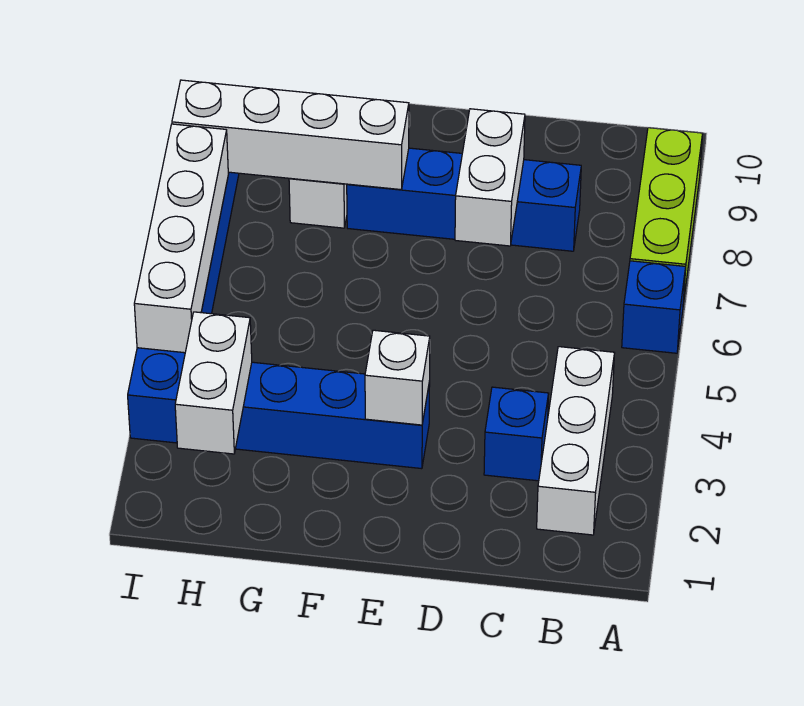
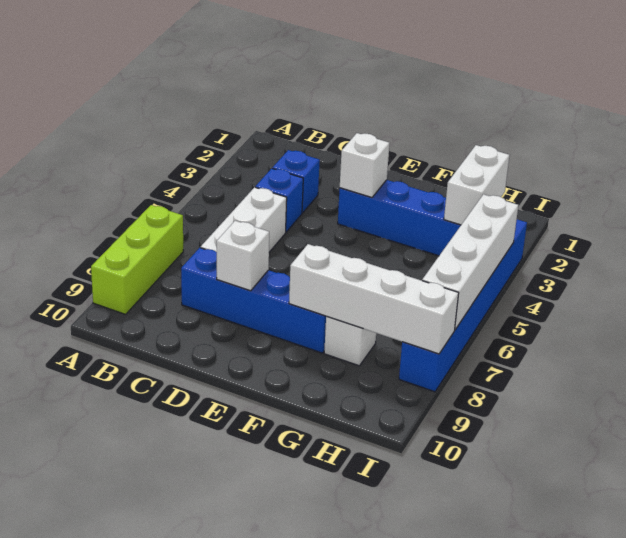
blue brick A6 level 1 -> blue brick C4 level 1
white brick B2:B4 level 1 -> white brick C5:C7 level 1
white brick D7:D8 level 2 -> white brick D8 level 2

